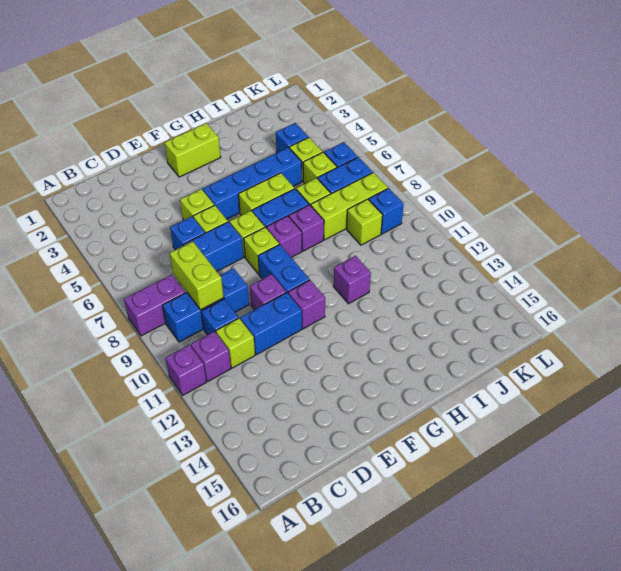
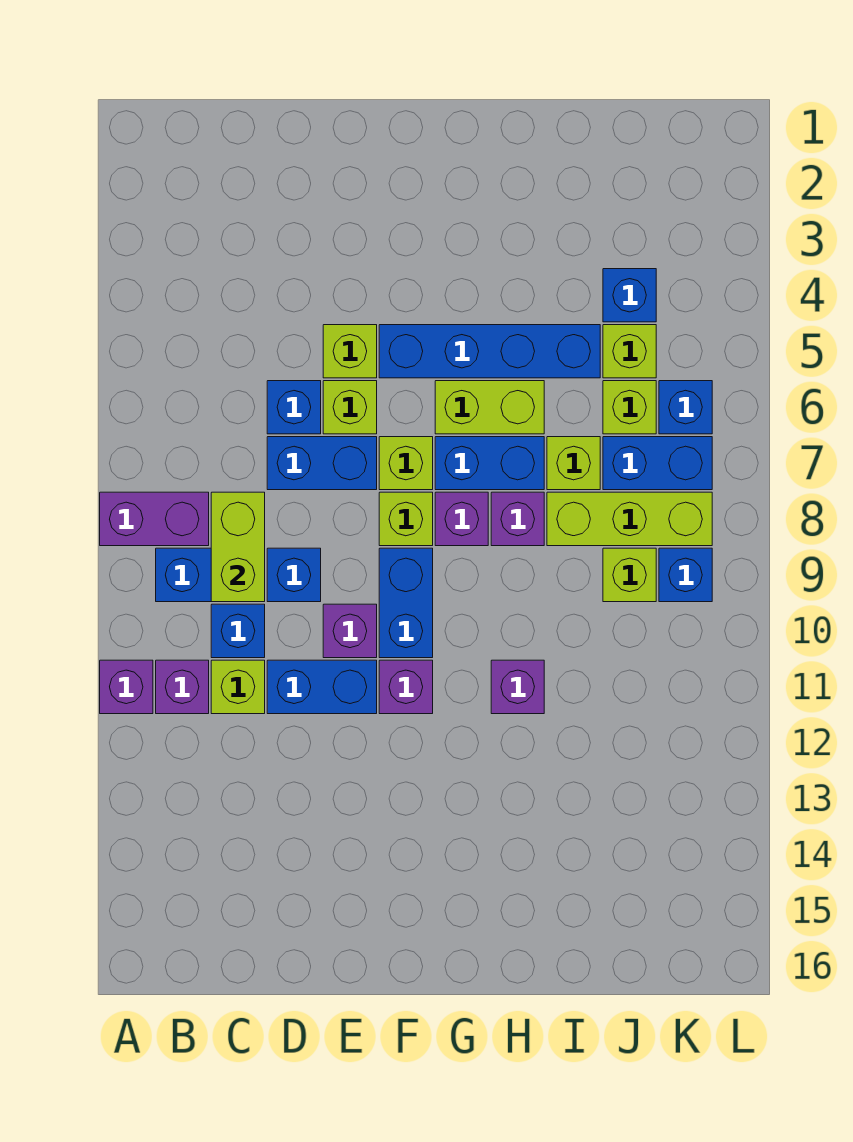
lime brick F2:G2 level 1 -> none

